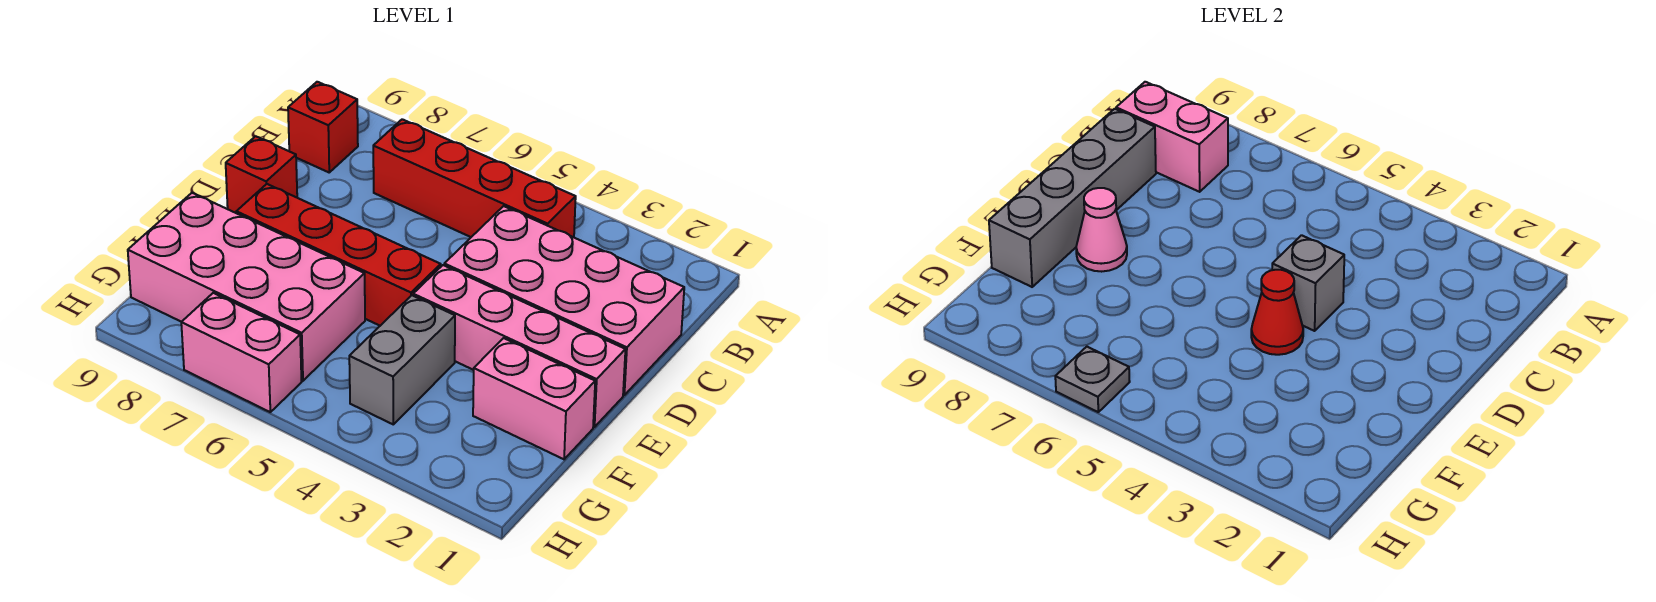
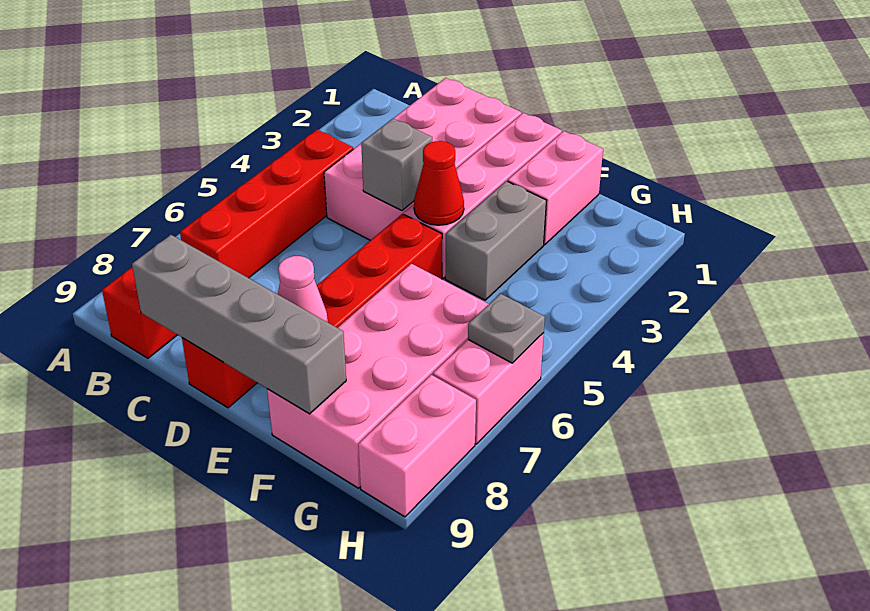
pink brick B8:B9 level 2 -> pink brick H8:H9 level 1
grey brick F4:G4 level 1 -> grey brick F3:F4 level 1

